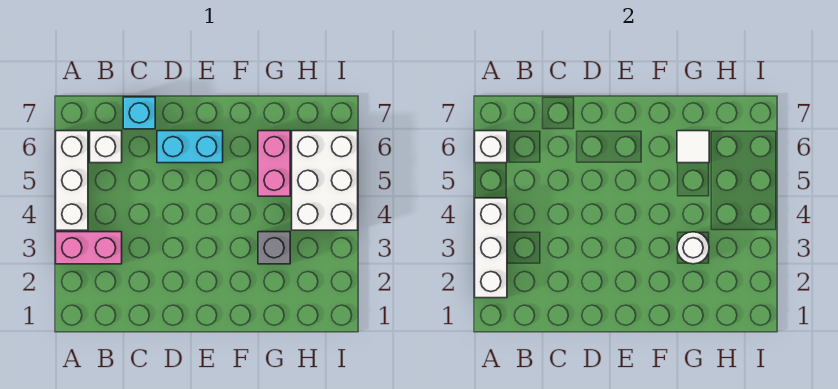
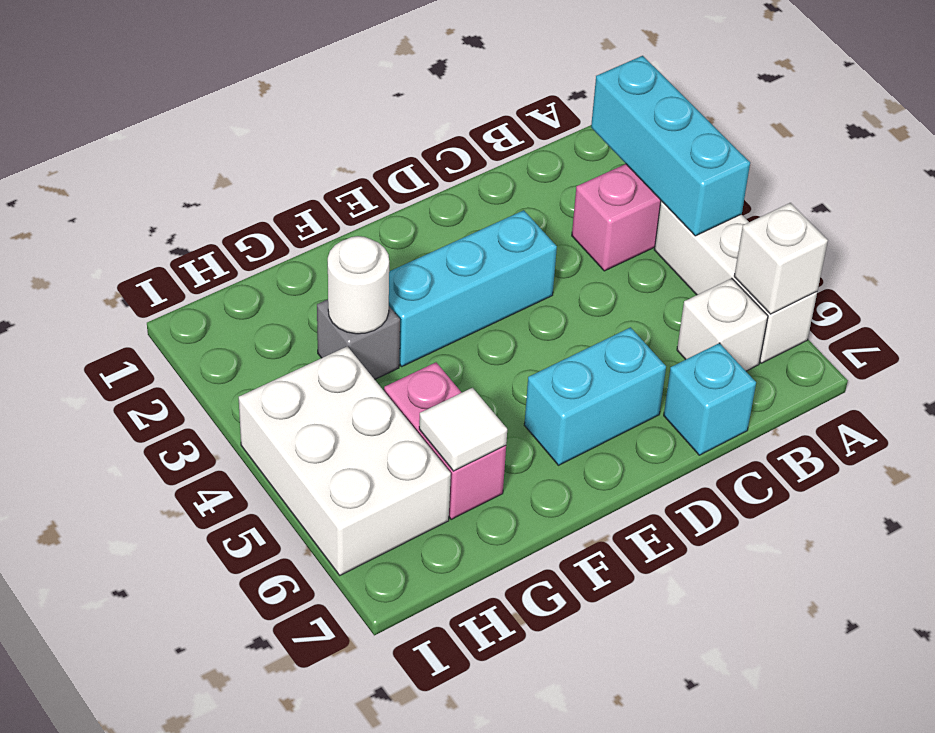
white brick A2:A4 level 2 -> cyan brick A2:A4 level 2
none -> cyan brick D3:F3 level 1

